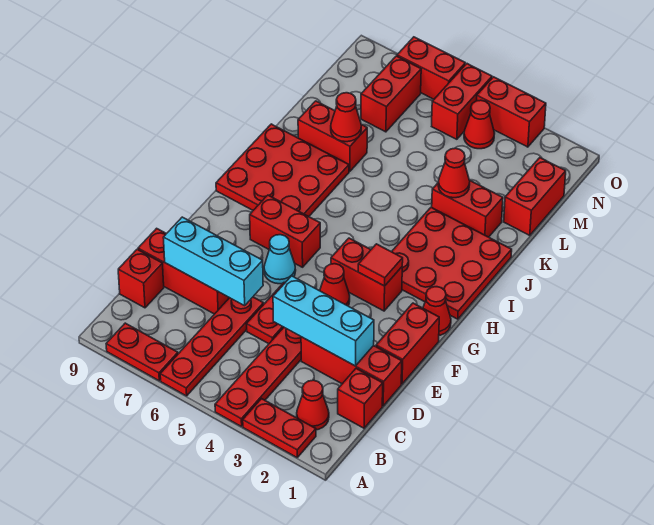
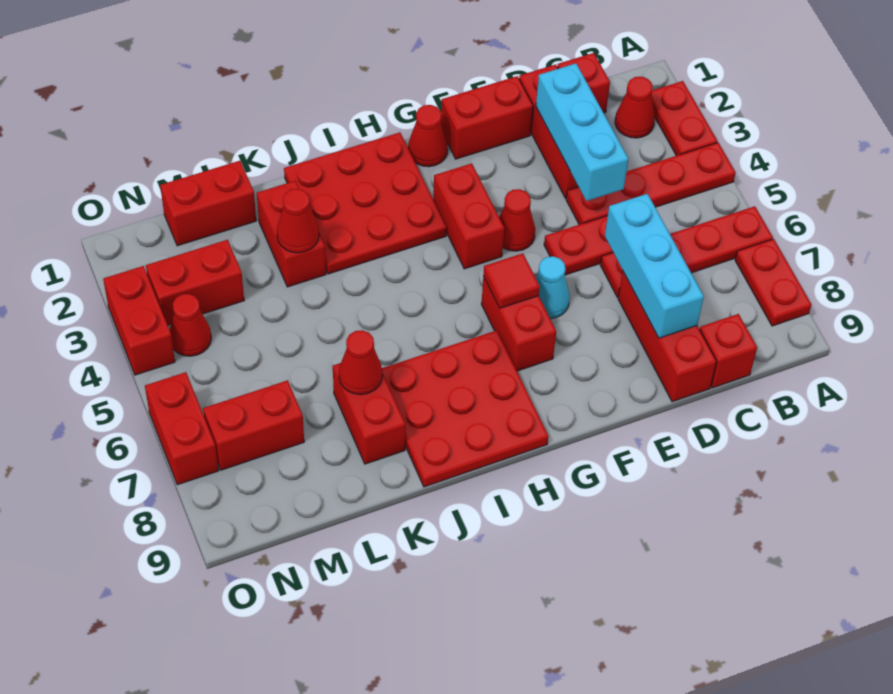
red tile G3 level 2 -> red tile G6 level 2
red brick N5:O5 level 1 -> red brick M3:N3 level 1

